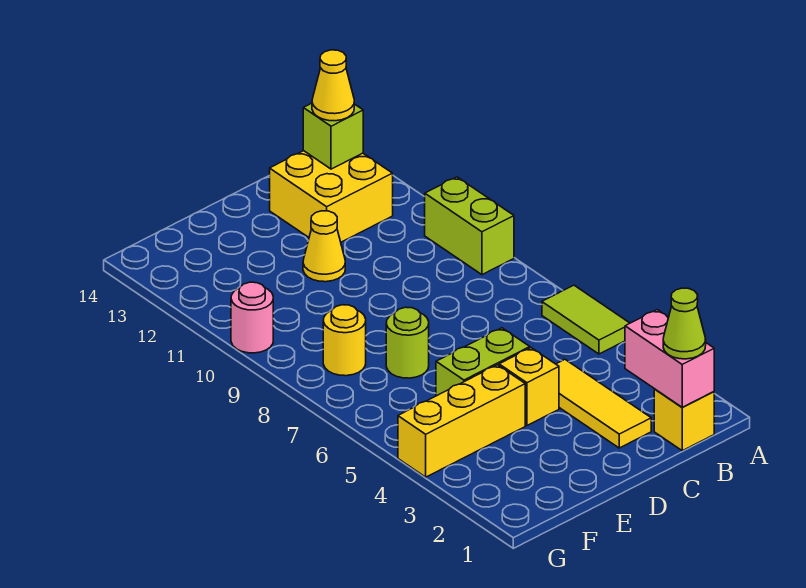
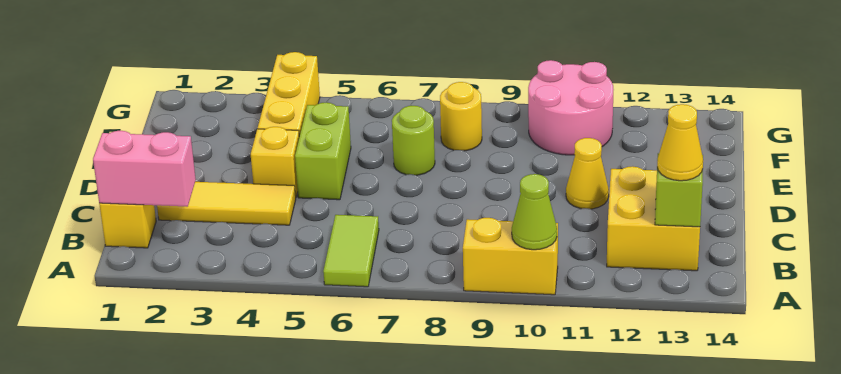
lime tile A5:A6 level 1 -> lime tile A6:B6 level 1
lime brick A9:A10 level 1 -> yellow brick A9:A10 level 1
lime cone B1 level 3 -> lime cone A10 level 2
pink round brick G10 level 1 -> pink round brick F10:G11 level 1

